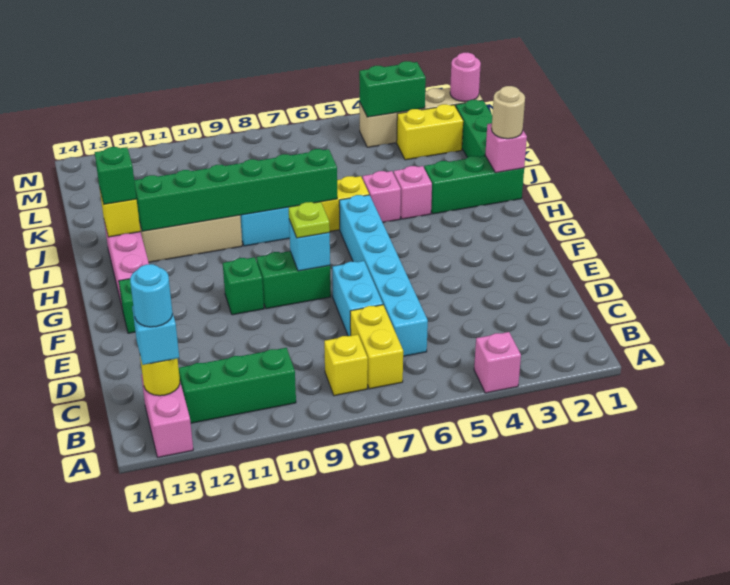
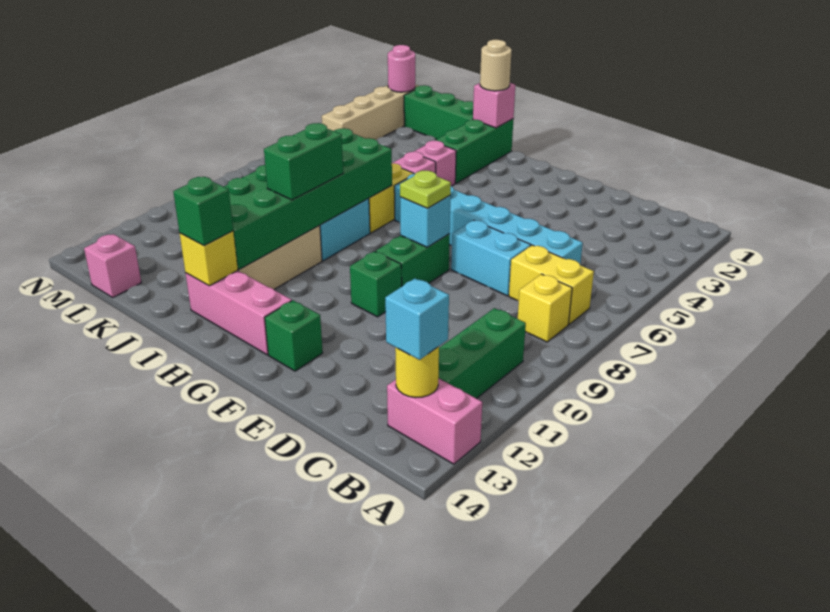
pink brick A4 level 1 -> pink brick L14 level 1
cyan round brick B13 level 4 -> none
green brick I7:I12 level 2 -> green brick I7:J12 level 2
yellow brick L2:L3 level 1 -> none
green brick M3:M4 level 2 -> green brick I9:I10 level 3

